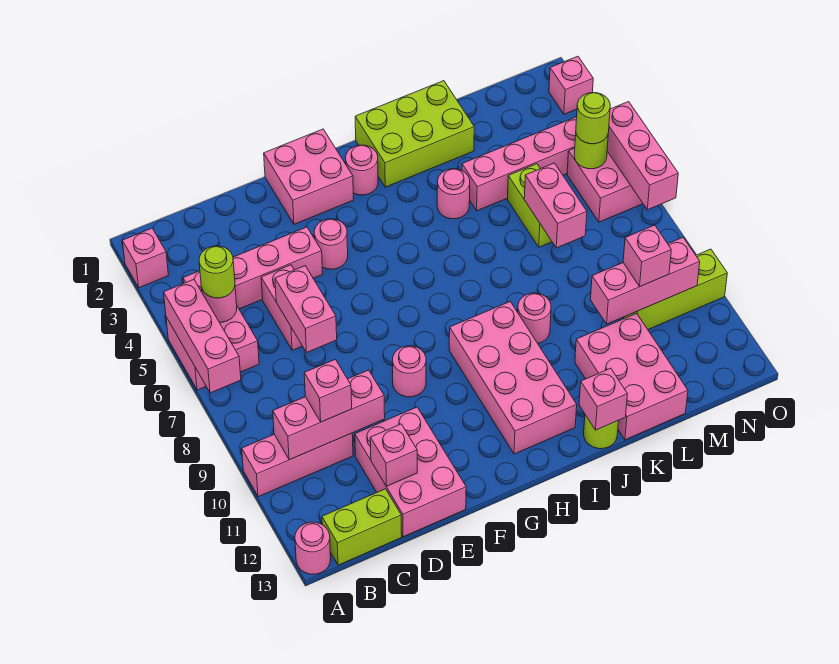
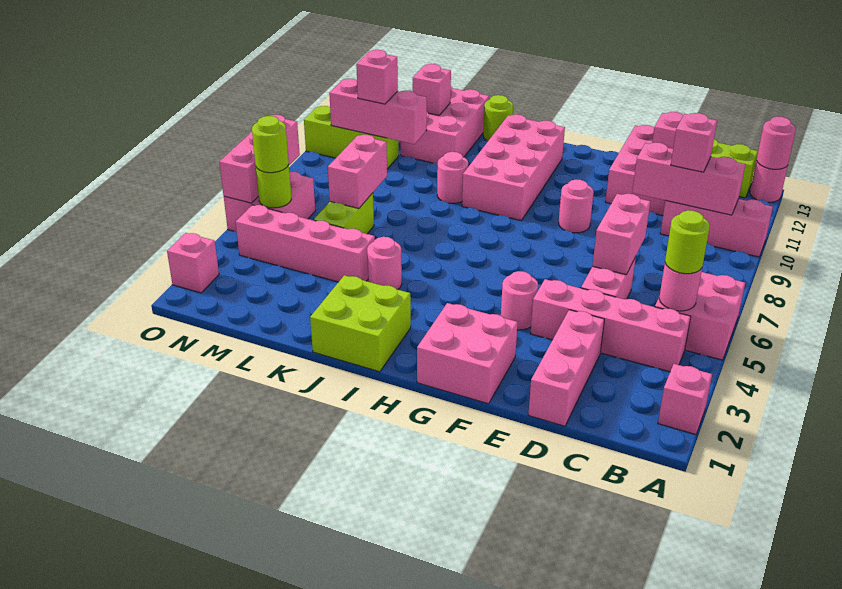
pink brick A5:A7 level 2 -> pink brick D1:D3 level 1
pink round brick H2 level 1 -> pink round brick A13 level 2
lime brick I1:K2 level 1 -> lime brick I1:J2 level 1
pink brick J13 level 2 -> pink brick L12 level 2

